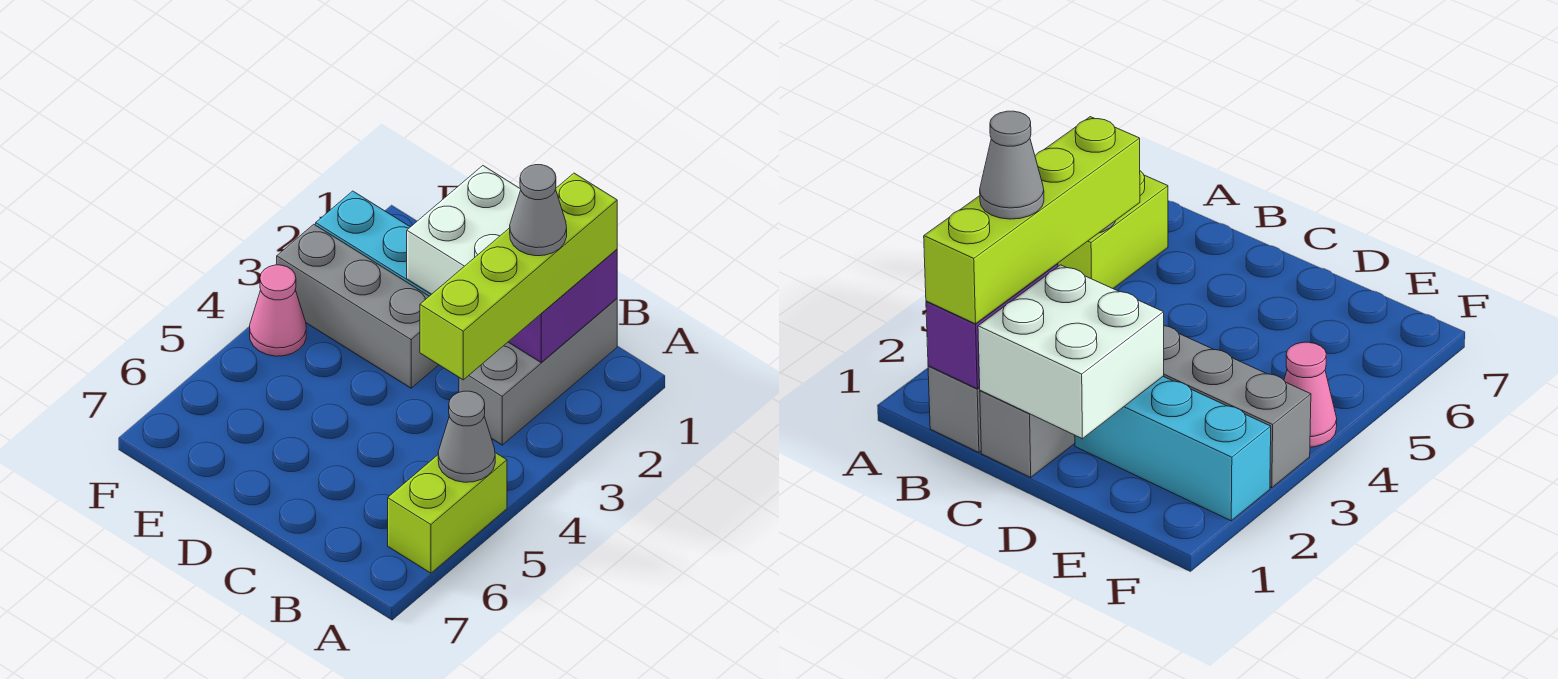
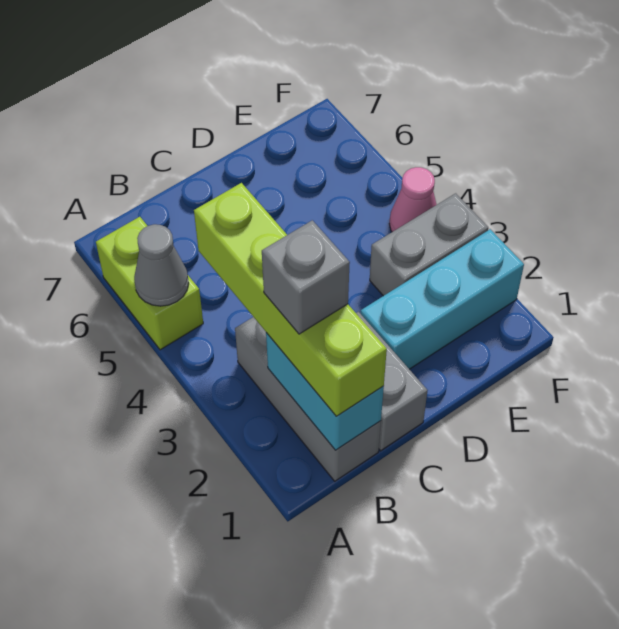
purple brick B1:B2 level 2 -> cyan brick B1:B2 level 2
grey cone B2 level 4 -> grey brick B2 level 4
white brick C1:D2 level 2 -> none
grey brick D3:F3 level 1 -> grey brick E3:F3 level 1

